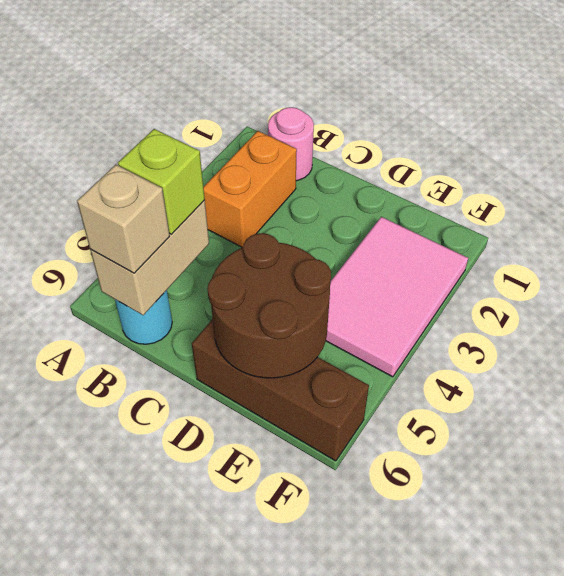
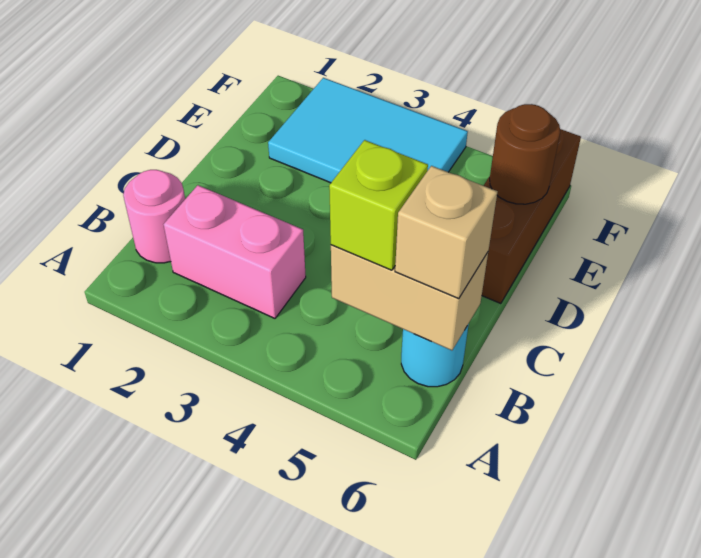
orange brick B2:B3 level 1 -> pink brick B2:B3 level 1
brown round brick D5:E6 level 2 -> brown round brick E6 level 2
pink tile E2:F4 level 1 -> cyan tile E2:F4 level 1

